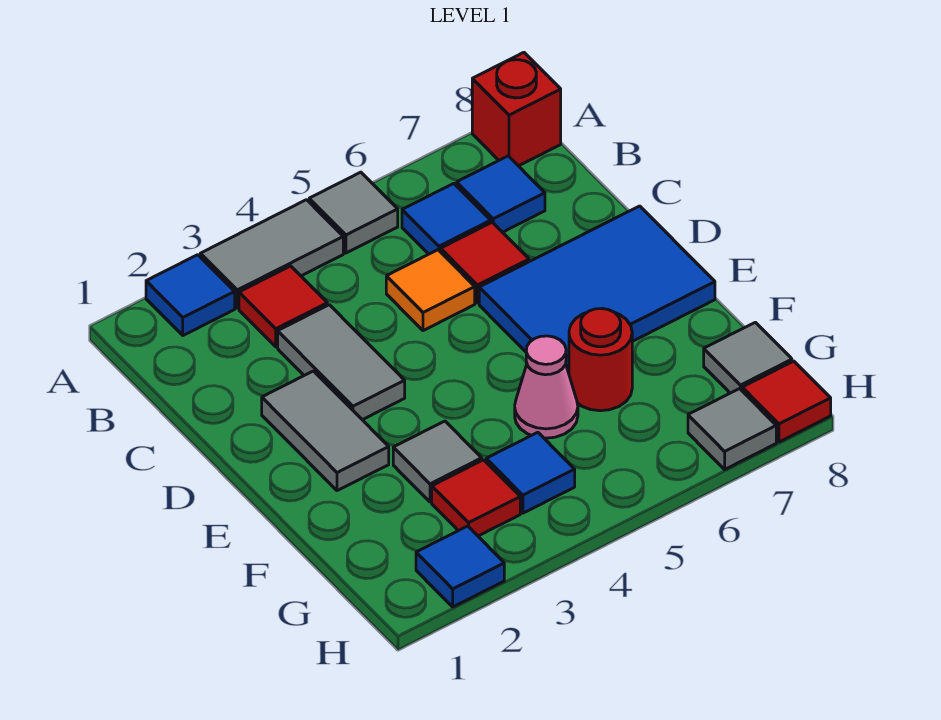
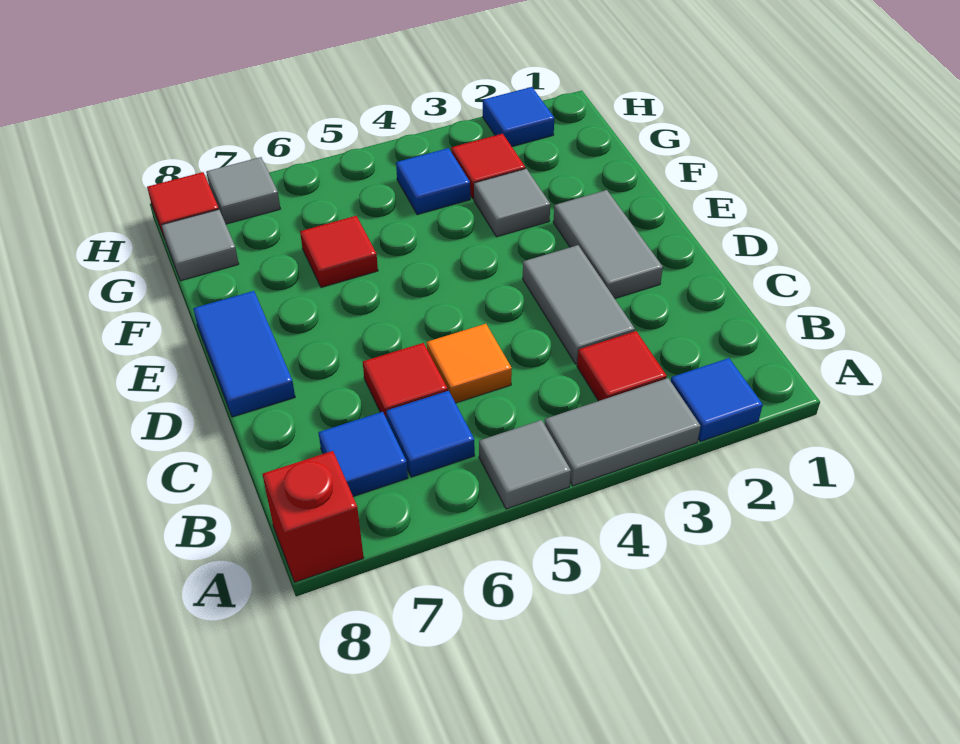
blue tile D6:E8 level 1 -> blue tile D8:E8 level 1
pink cone F5 level 1 -> none
red round brick F6 level 1 -> red tile F6 level 1

